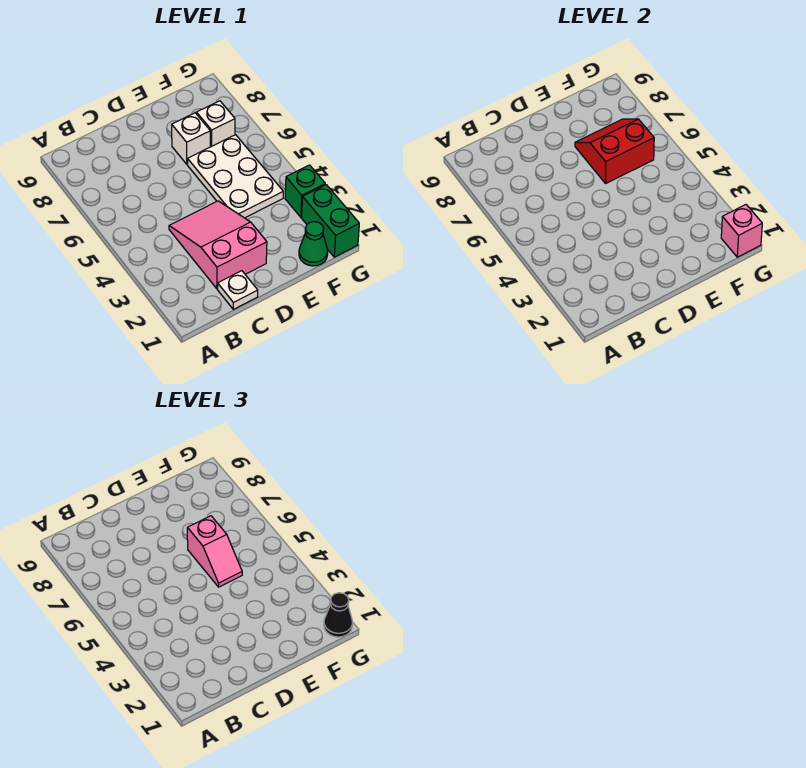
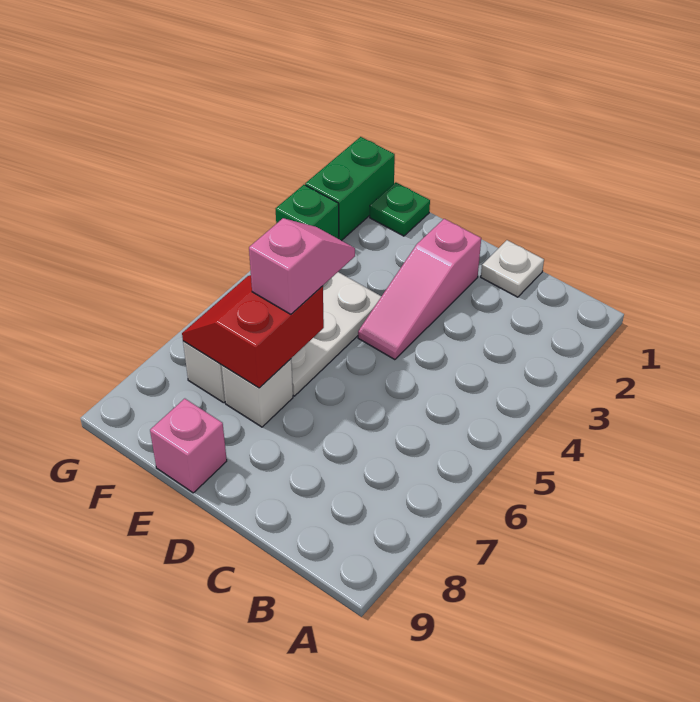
pink slope C2:D4 level 1 top 2 -> pink slope D2:D4 level 1 top 2
red slope E6:F7 level 2 top 6 -> red slope E6:F7 level 2 top E
green cone F1 level 1 -> green plate F1 level 1
pink brick G1 level 2 -> pink brick E9 level 1
black cone G1 level 3 -> none

